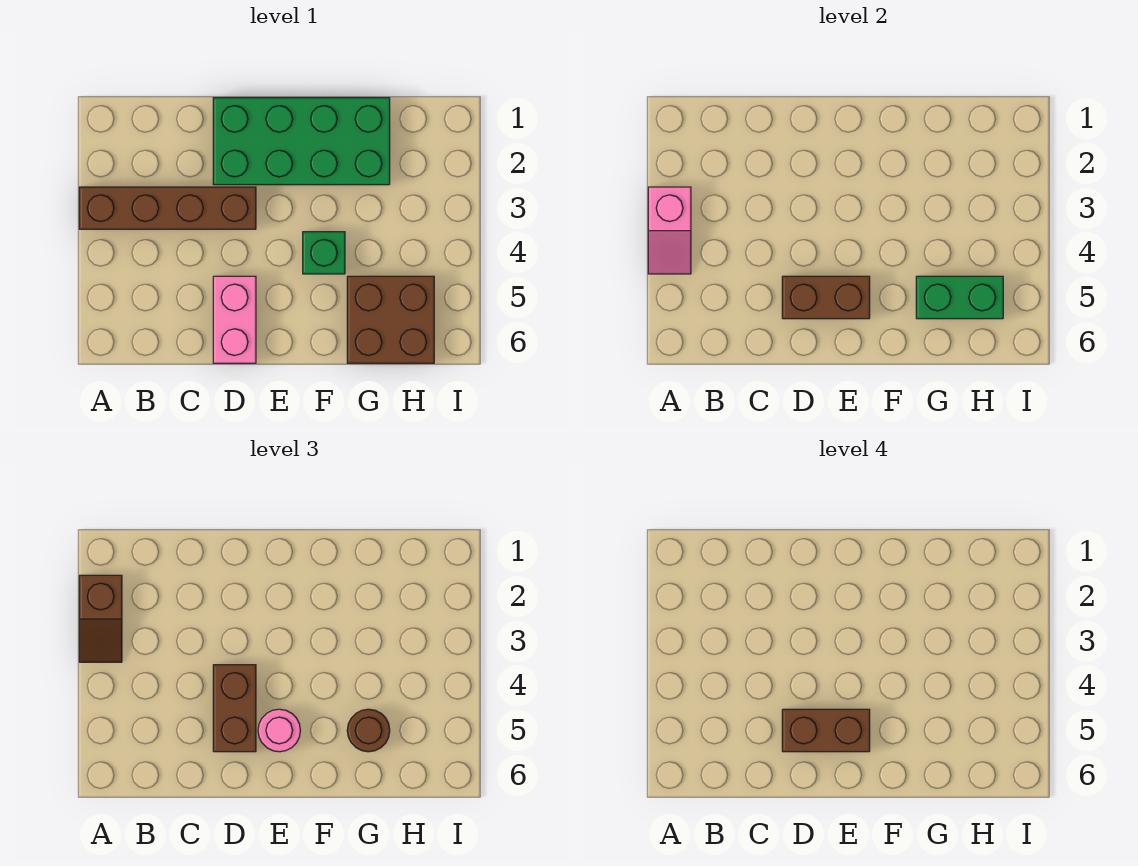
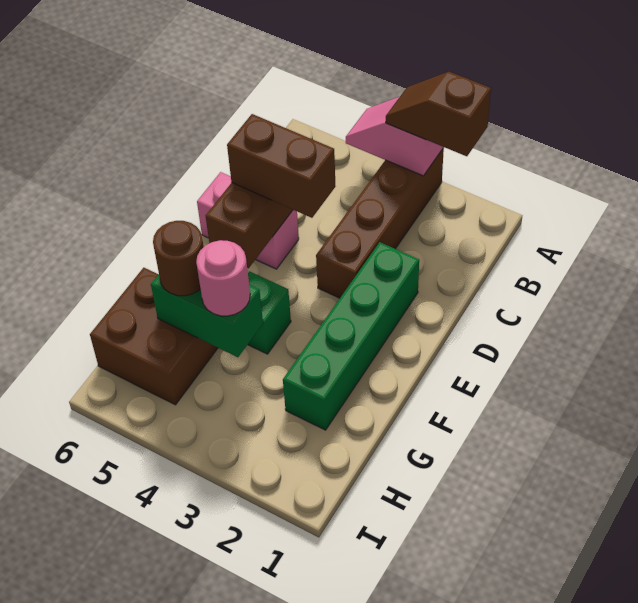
green brick D1:G2 level 1 -> green brick D2:G2 level 1
brown brick D5:E5 level 4 -> none
pink round brick E5 level 3 -> pink round brick G4 level 3
green brick G5:H5 level 2 -> green brick G4:G5 level 2

